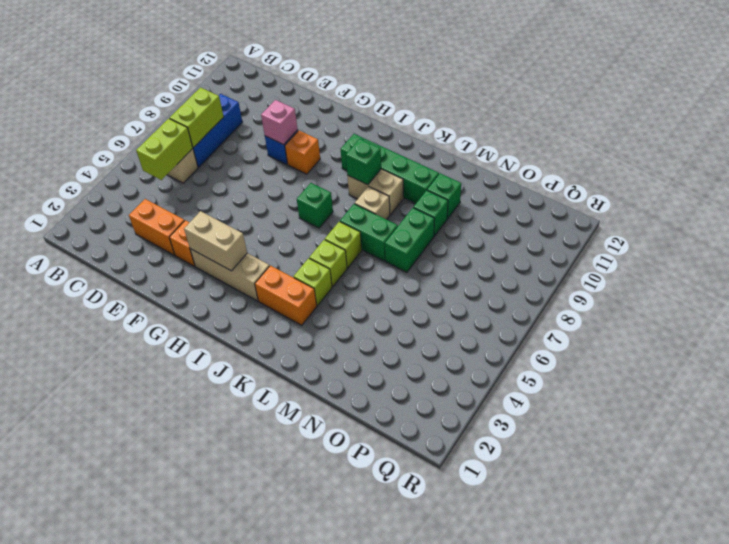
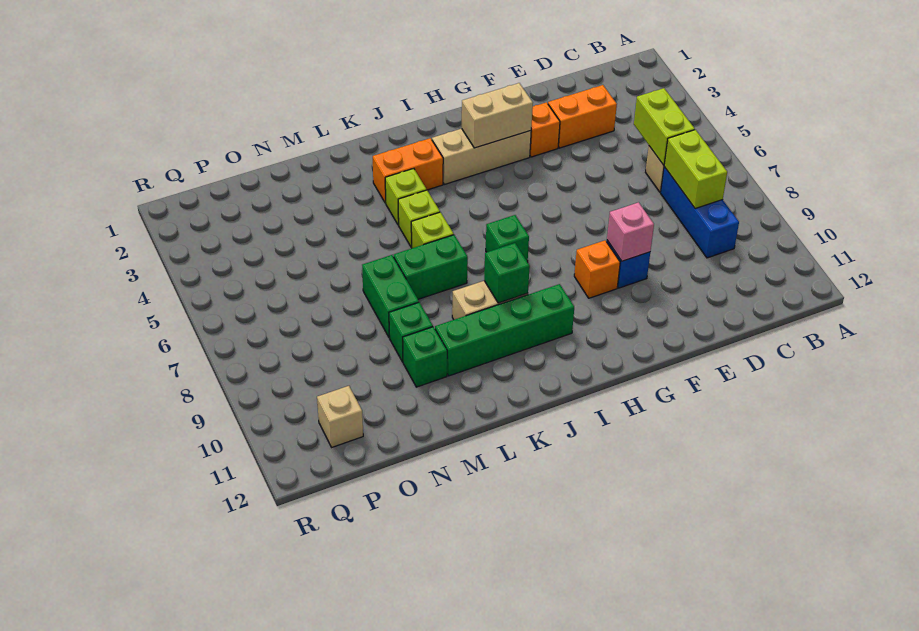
tan brick K8 level 1 -> tan brick P11 level 1

